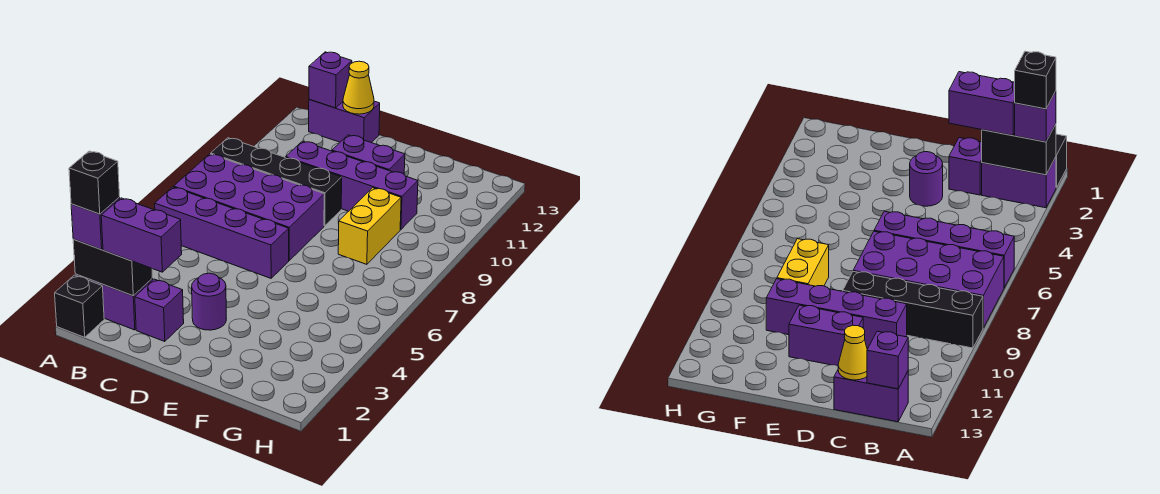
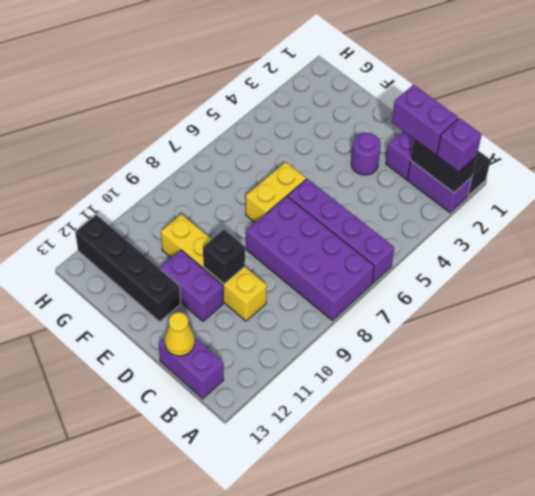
black brick A2 level 4 -> black brick D10 level 2
black brick A9:D9 level 1 -> black brick E12:H12 level 1
purple brick B13 level 2 -> none
purple brick C10:F10 level 1 -> yellow brick C10:F10 level 1
yellow brick F8:F9 level 1 -> yellow brick E6:E7 level 1

